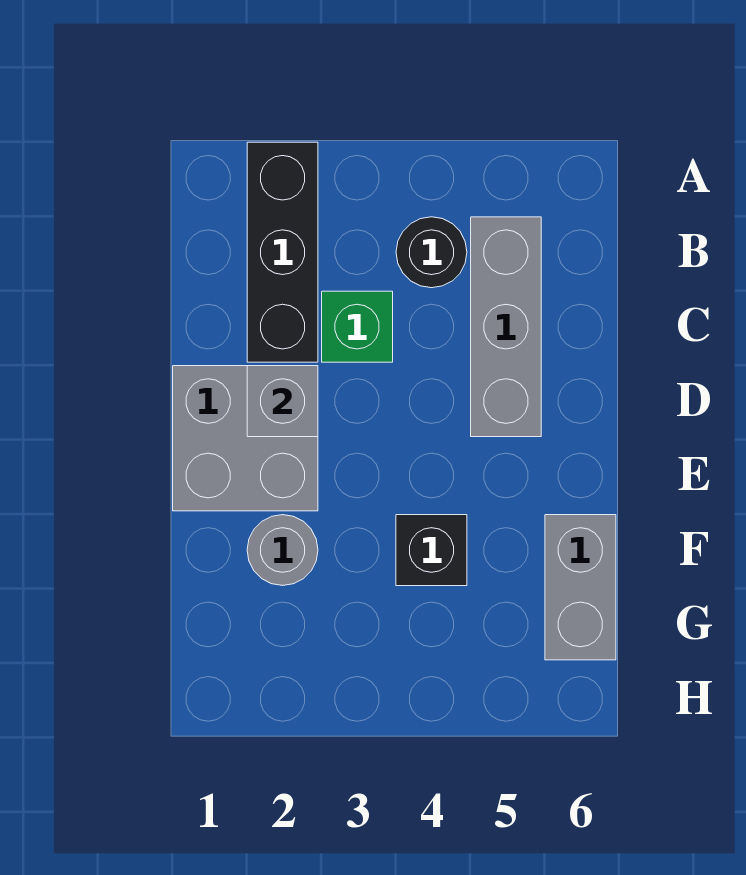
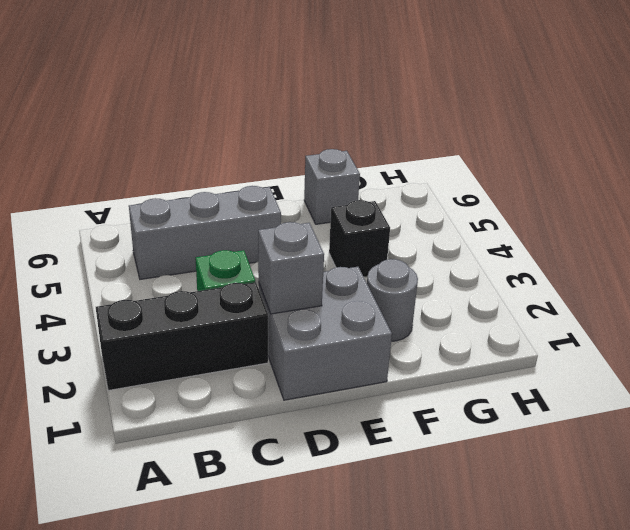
black round brick B4 level 1 -> none
grey brick F6:G6 level 1 -> grey brick F6 level 1

